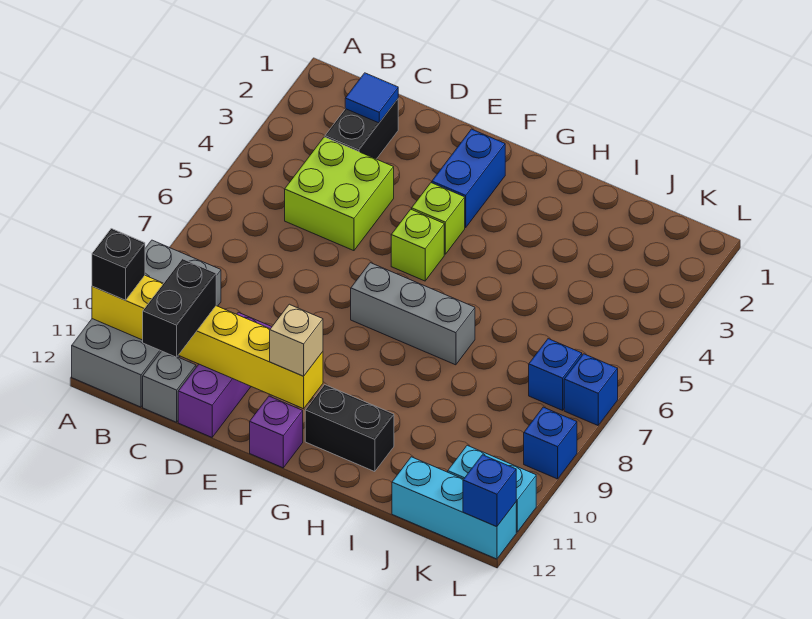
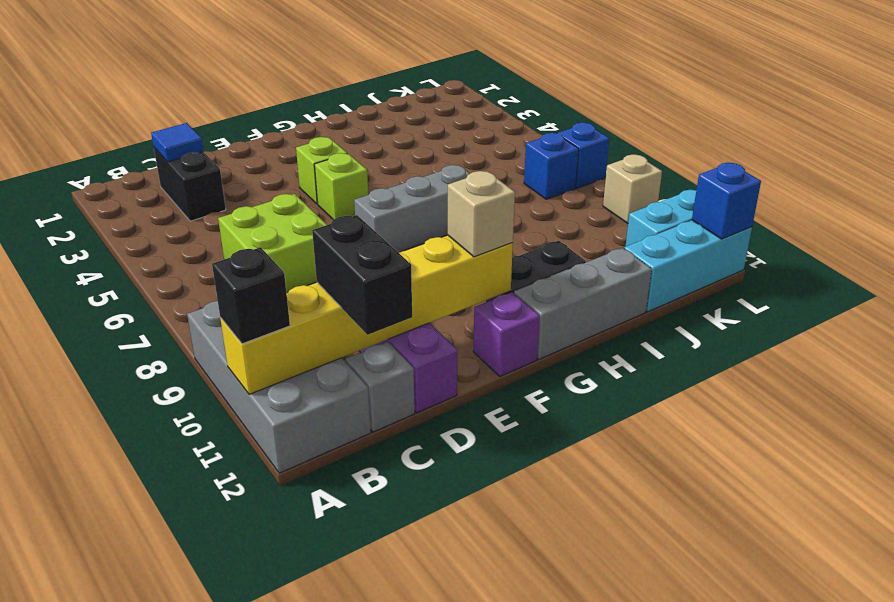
lime brick C4:D5 level 1 -> lime brick C6:D7 level 1
blue brick F2:F3 level 1 -> none
none -> grey brick G12:I12 level 1
blue brick L9 level 1 -> tan brick L9 level 1

